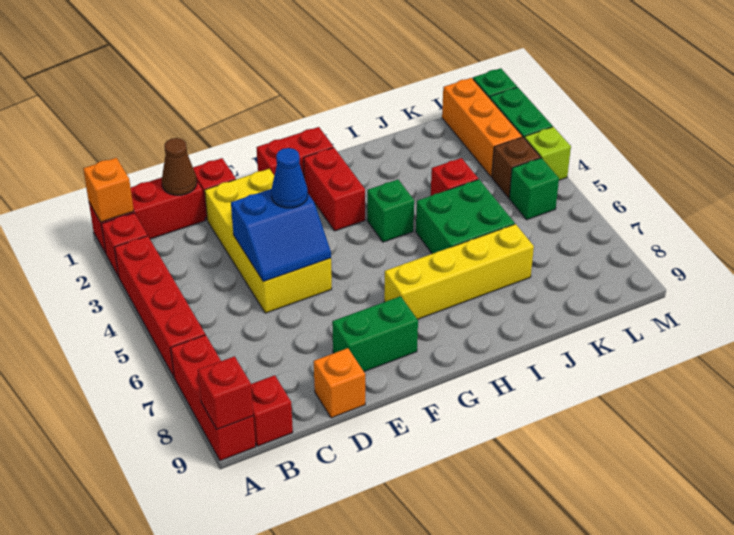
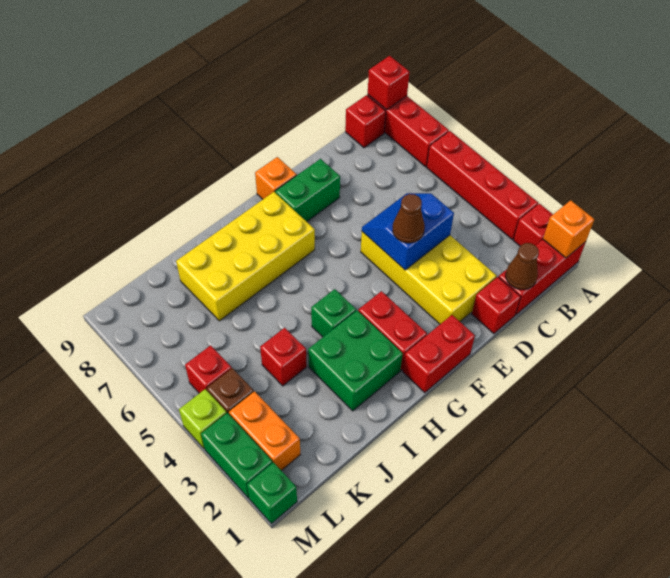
orange brick D9 level 1 -> orange brick F9 level 1
blue cone E4 level 3 -> brown cone E4 level 3
yellow brick G7:J7 level 1 -> yellow brick G7:J8 level 1
green brick I5:J6 level 1 -> green brick H2:I3 level 1
orange brick L1:L3 level 1 -> orange brick L2:L3 level 1
green brick L5 level 1 -> red brick L5 level 1

